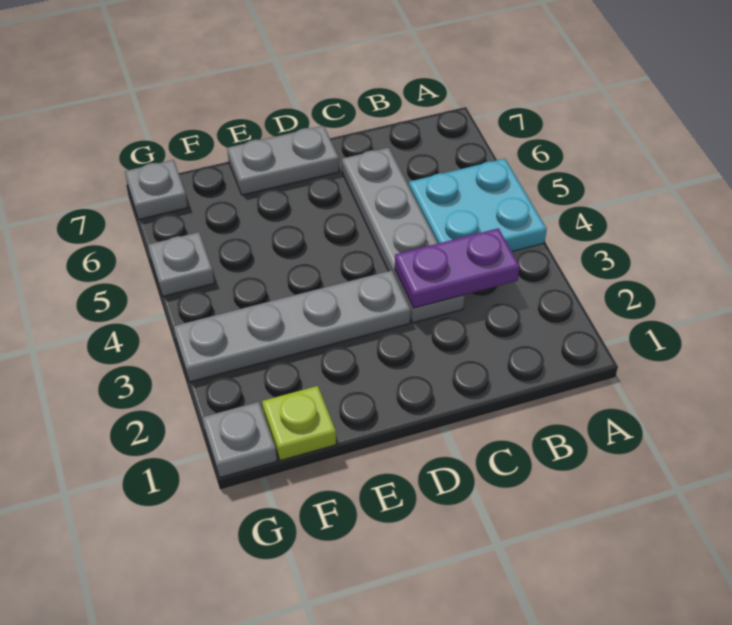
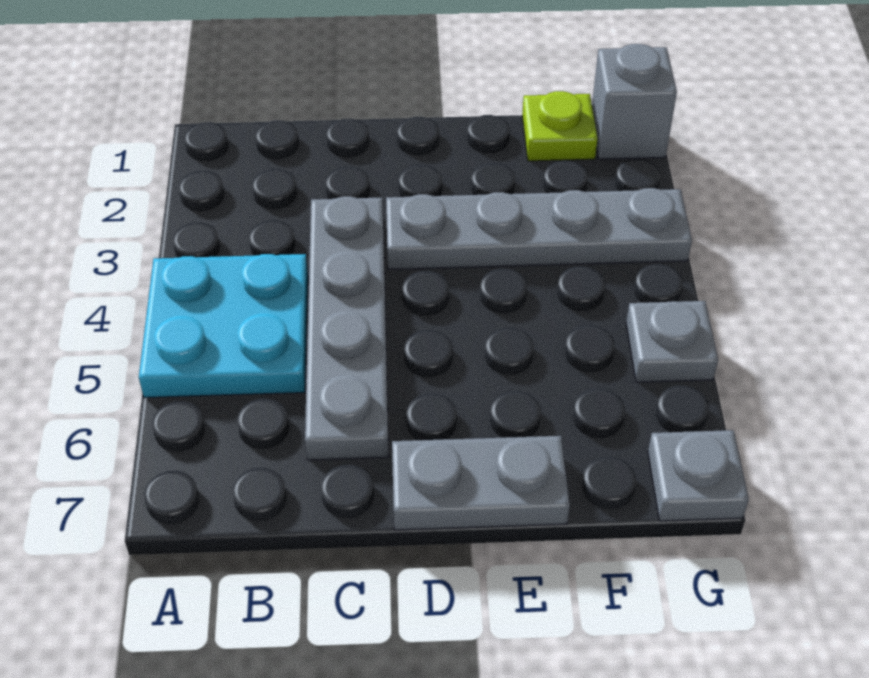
purple plate B3:C3 level 2 -> none
grey plate G1 level 1 -> grey brick G1 level 1

